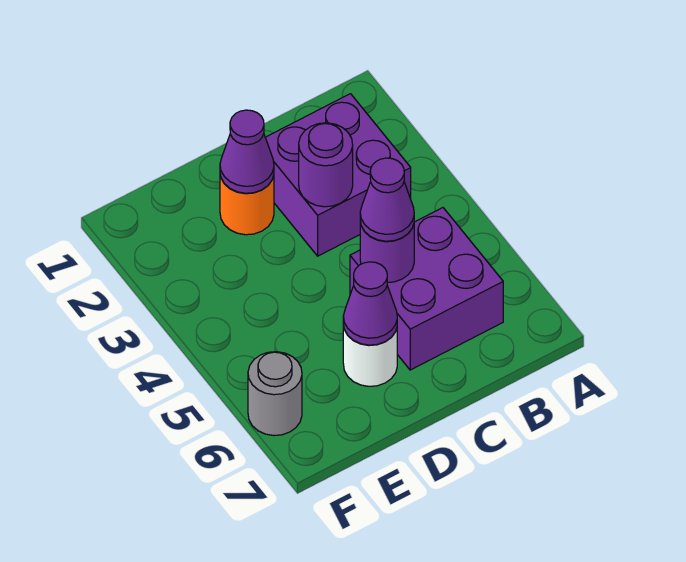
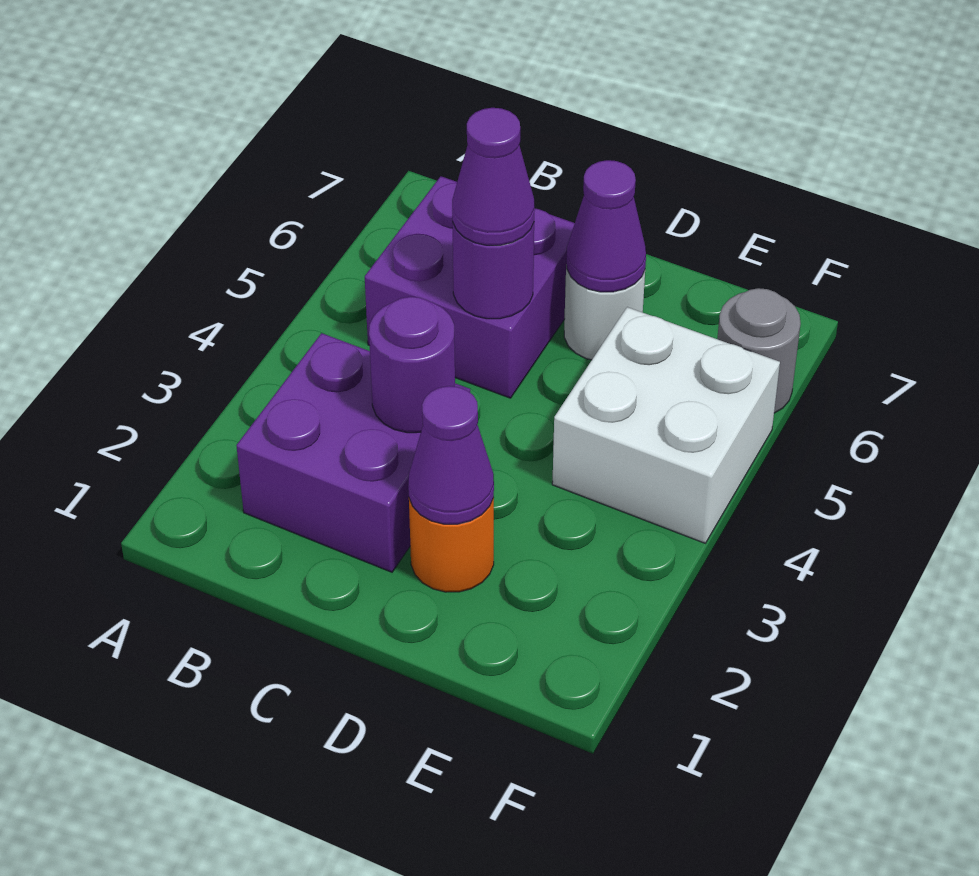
none -> white brick E4:F5 level 1

